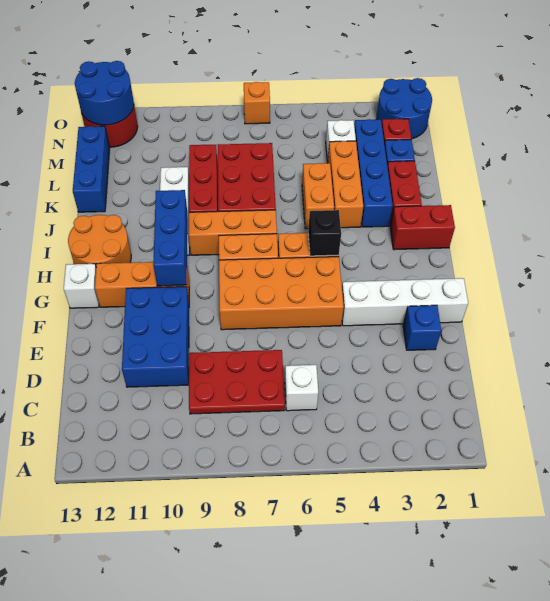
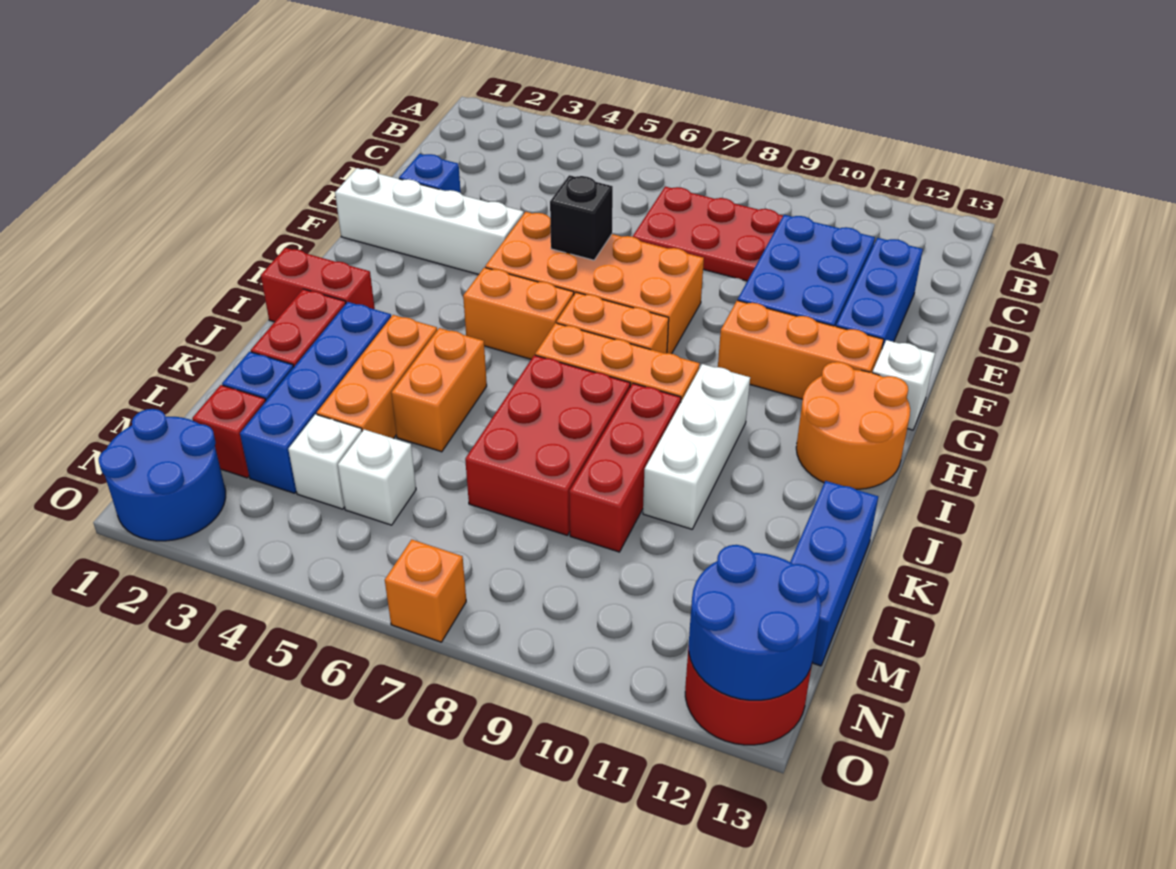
white brick C6 level 1 -> white brick M5 level 1
blue brick G10:I10 level 2 -> blue brick D12:F12 level 1
black brick H5 level 2 -> black brick F6 level 2

